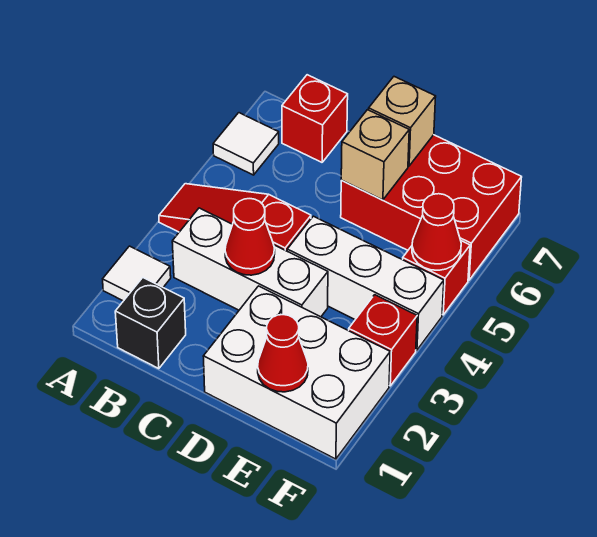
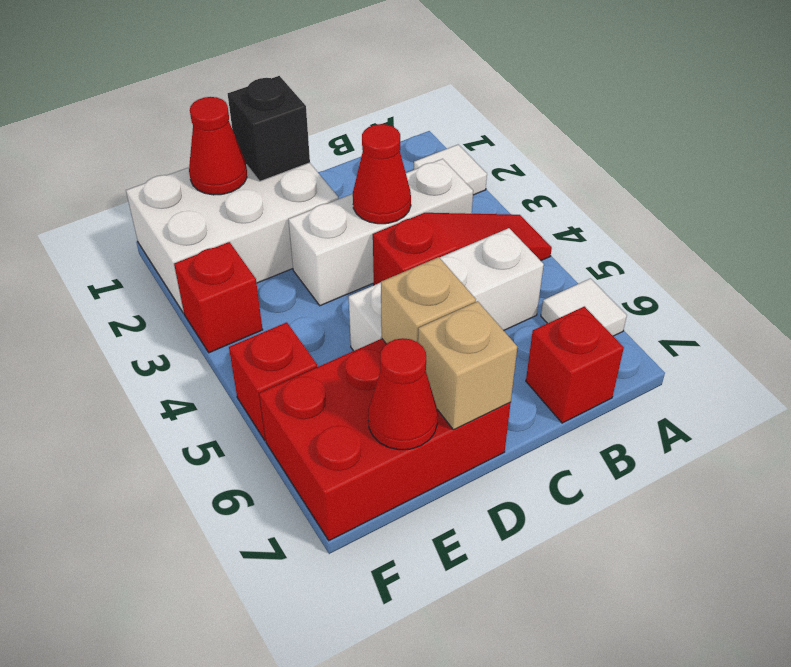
black brick B1 level 1 -> black brick D1 level 2
white brick D4:F4 level 1 -> white brick B5:D5 level 1
red cone F5 level 2 -> red cone E7 level 2

